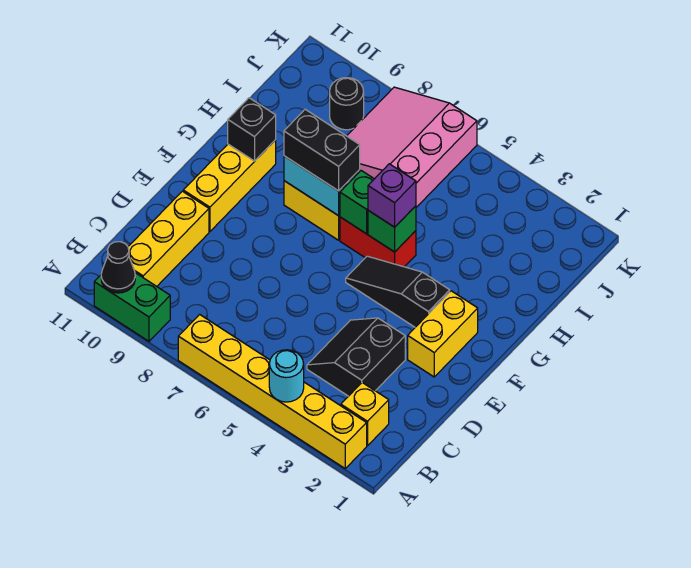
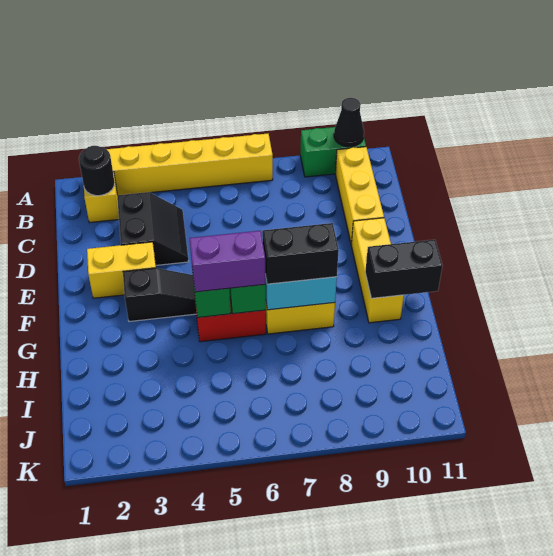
cyan round brick A4 level 2 -> none
yellow brick E2:F2 level 1 -> yellow brick E2:E3 level 1
purple brick G5 level 3 -> purple brick G5:G6 level 3
black brick G10 level 2 -> black brick G10:G11 level 2
pink slope I6:K8 level 1 top 6 -> none
black round brick J9 level 1 -> black round brick B2 level 2

